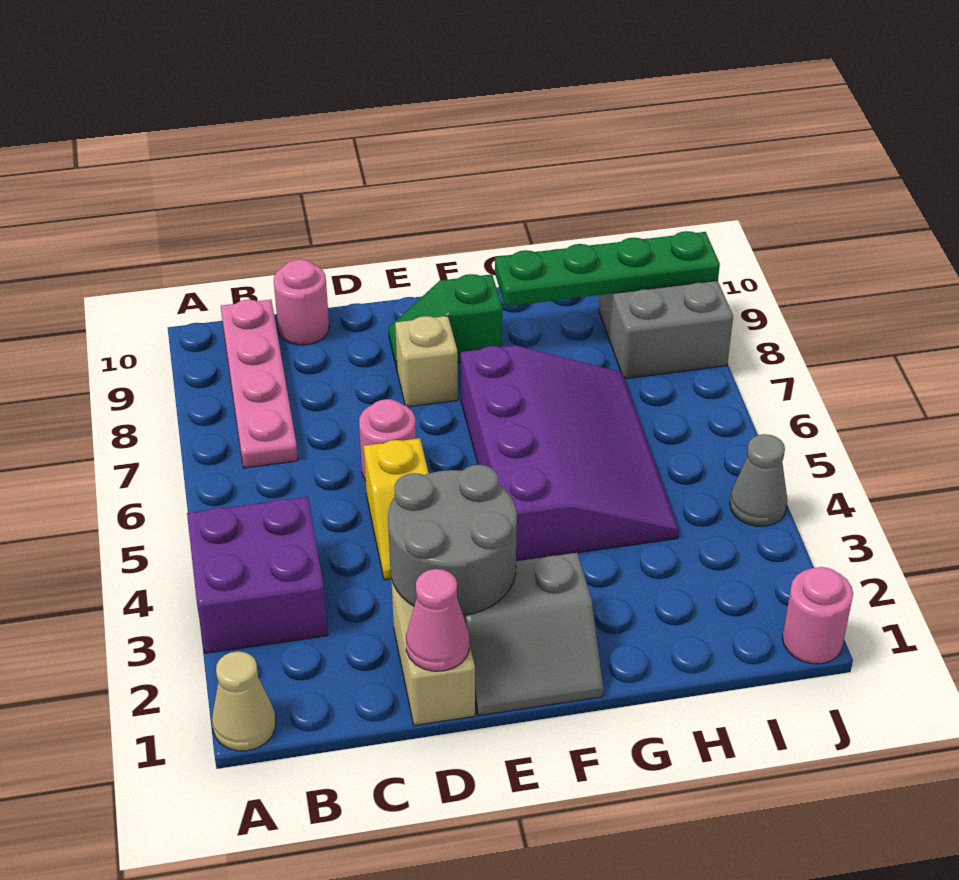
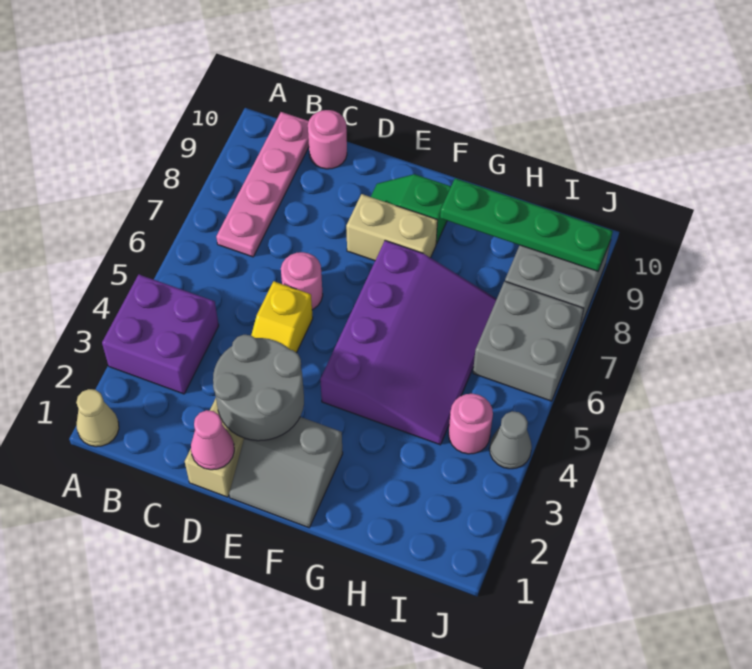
tan brick E8 level 1 -> tan brick E8:F8 level 1
none -> grey brick I6:J7 level 1
pink round brick J1 level 1 -> pink round brick I4 level 1

